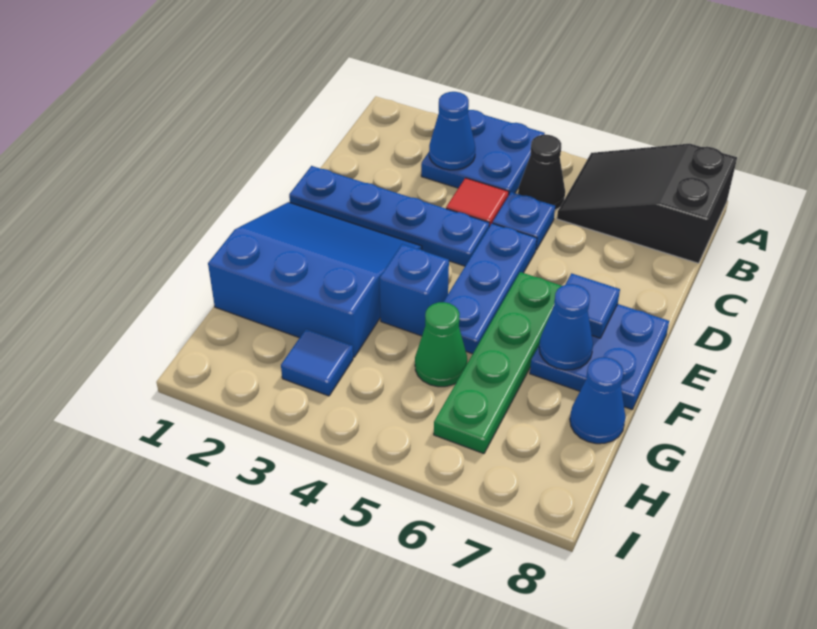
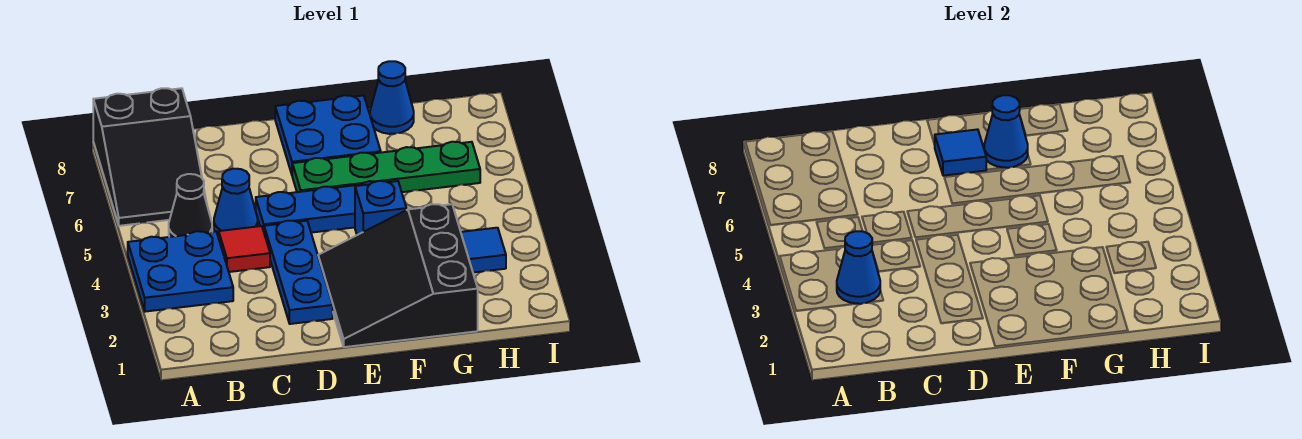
blue plate C5 level 1 -> blue cone C5 level 1
blue plate D1:D4 level 1 -> blue plate D2:D4 level 1
blue slope E1:G3 level 1 top G -> black slope E1:G3 level 1 top G
green cone G5 level 1 -> none

